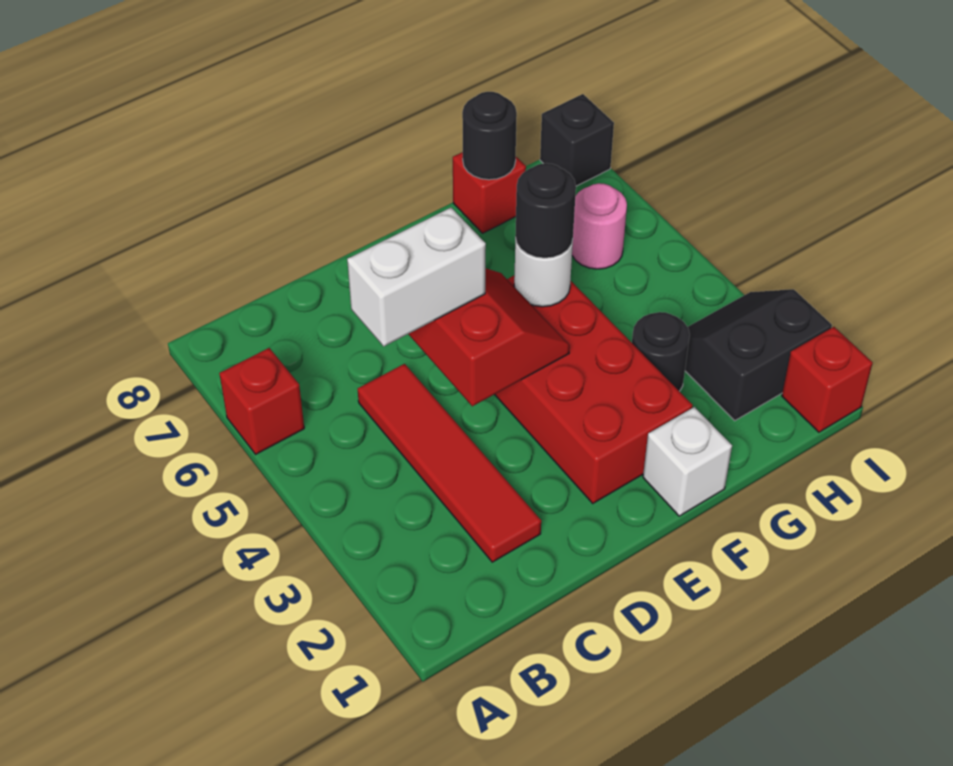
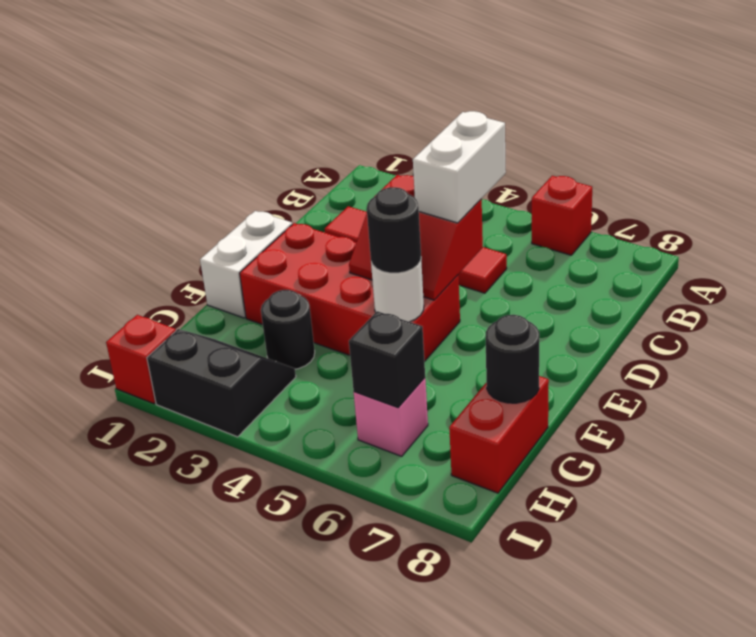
white brick F1 level 1 -> white brick E1:F1 level 1
red brick G8 level 1 -> red brick G8:H8 level 1
black slope H2:I3 level 1 top 2 -> black slope H2:I3 level 1 top I
pink round brick H6 level 1 -> pink brick H6 level 1
black brick I8 level 1 -> black brick H6 level 2

